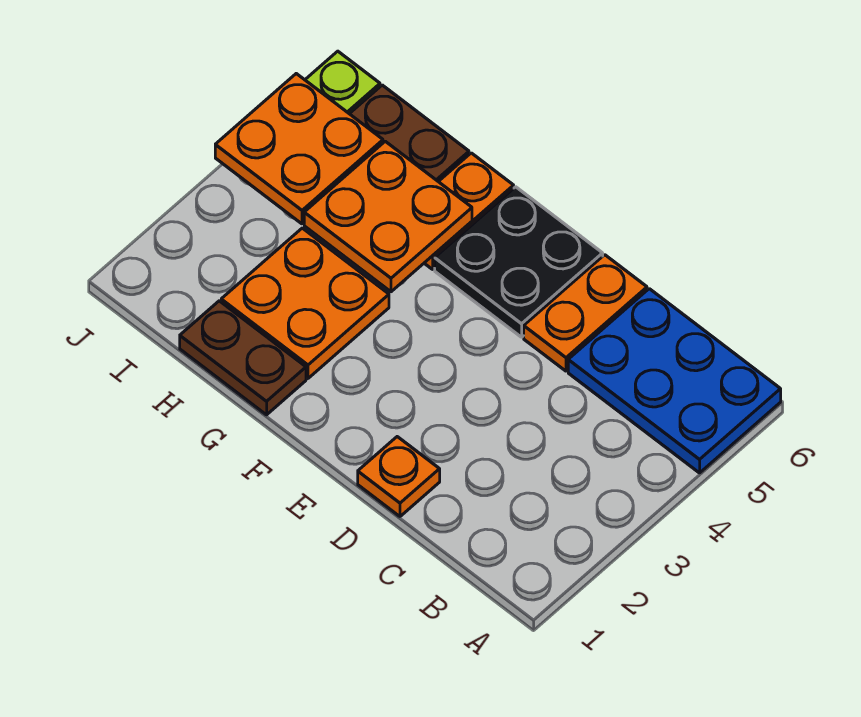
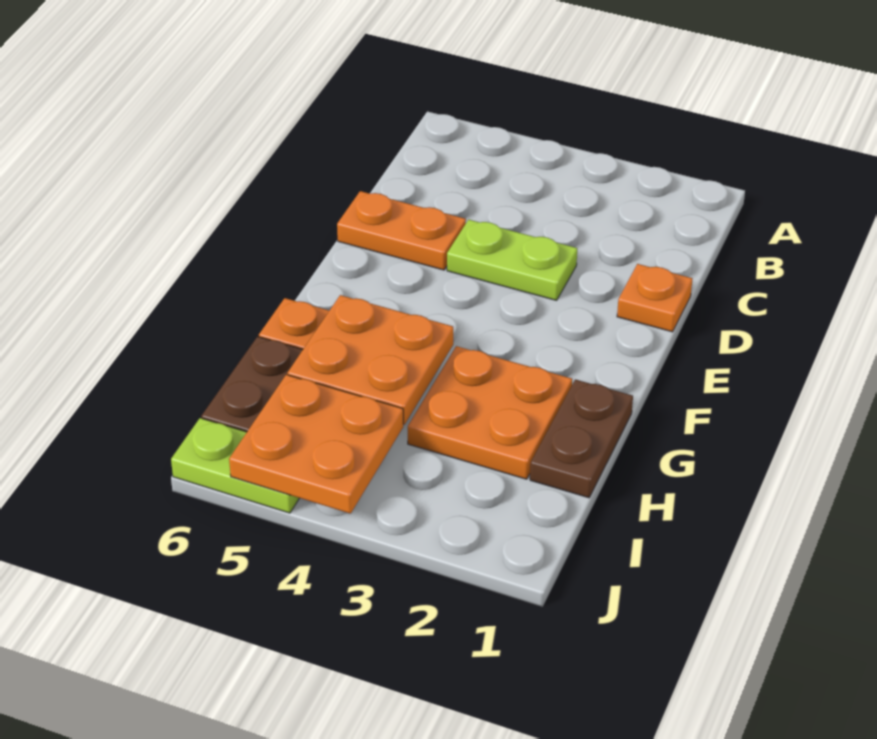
blue plate A5:C6 level 1 -> none
none -> lime plate D3:D4 level 1
black plate E5:F6 level 1 -> none

